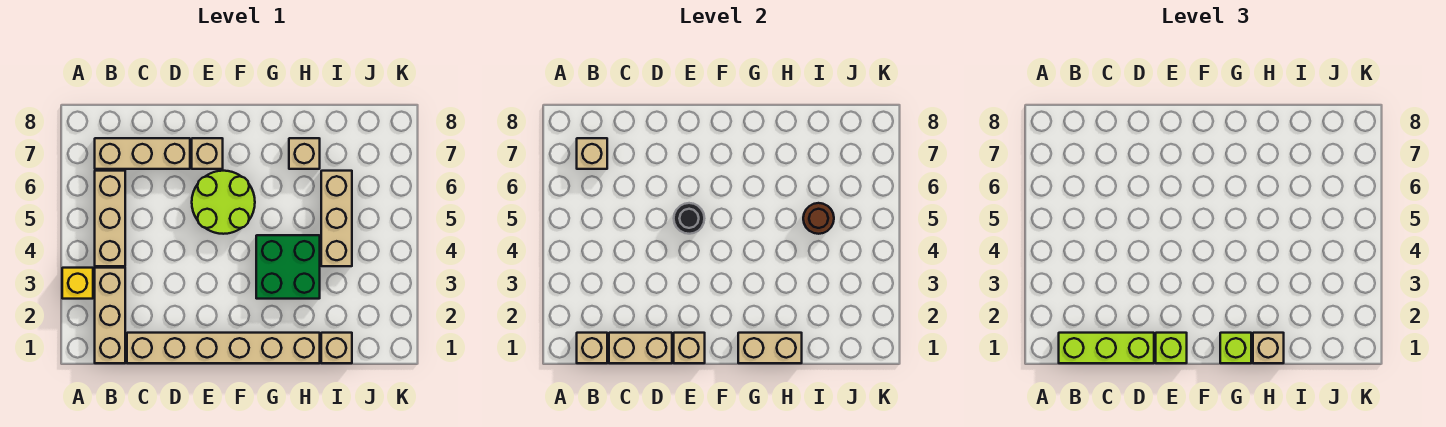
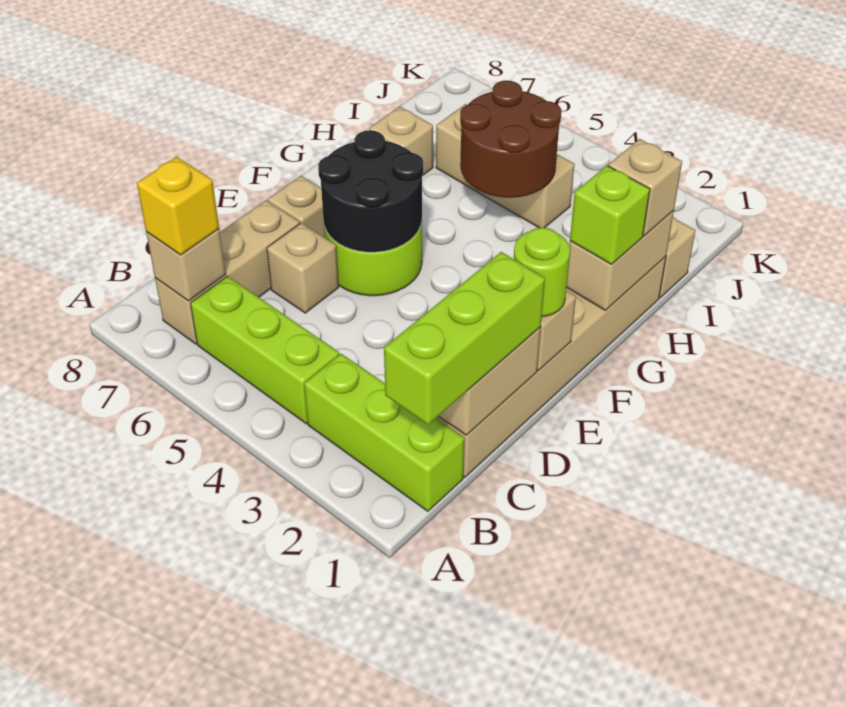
yellow brick A3 level 1 -> yellow brick B7 level 3
tan brick B1:B3 level 1 -> lime brick B1:B3 level 1
tan brick B1 level 2 -> tan brick D6 level 1
tan brick B4:B6 level 1 -> lime brick B4:B6 level 1
lime brick E1 level 3 -> lime round brick E1 level 3
black round brick E5 level 2 -> black round brick E5:F6 level 2
green brick G3:H4 level 1 -> none
brown round brick I5 level 2 -> brown round brick H4:I5 level 2

